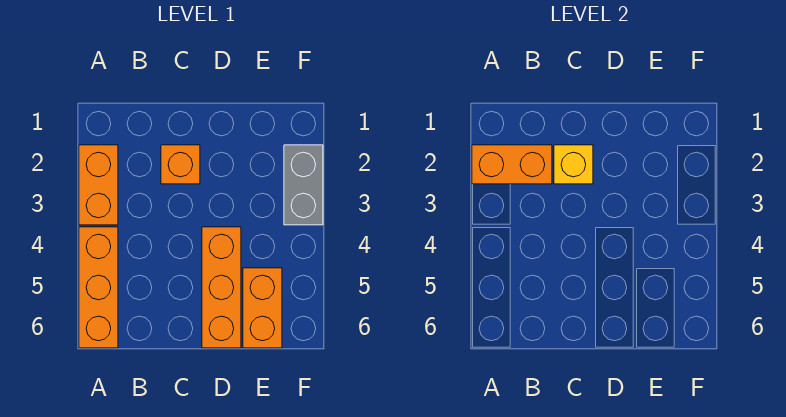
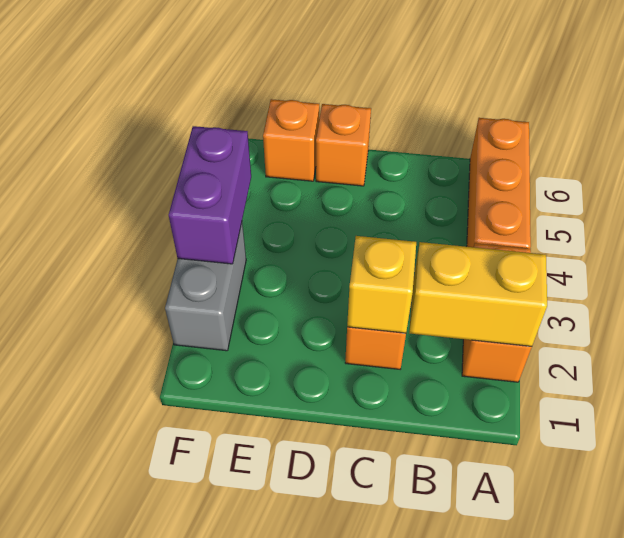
orange brick A2:B2 level 2 -> yellow brick A2:B2 level 2
orange brick D4:D6 level 1 -> orange brick D6 level 1
orange brick E5:E6 level 1 -> orange brick E6 level 1
none -> purple brick F3:F4 level 2

